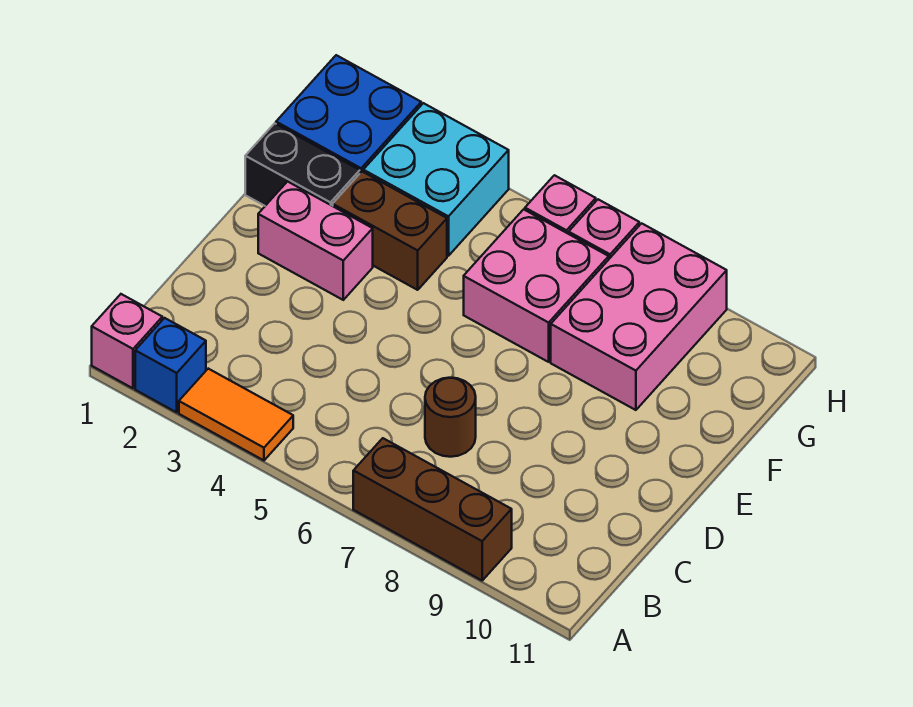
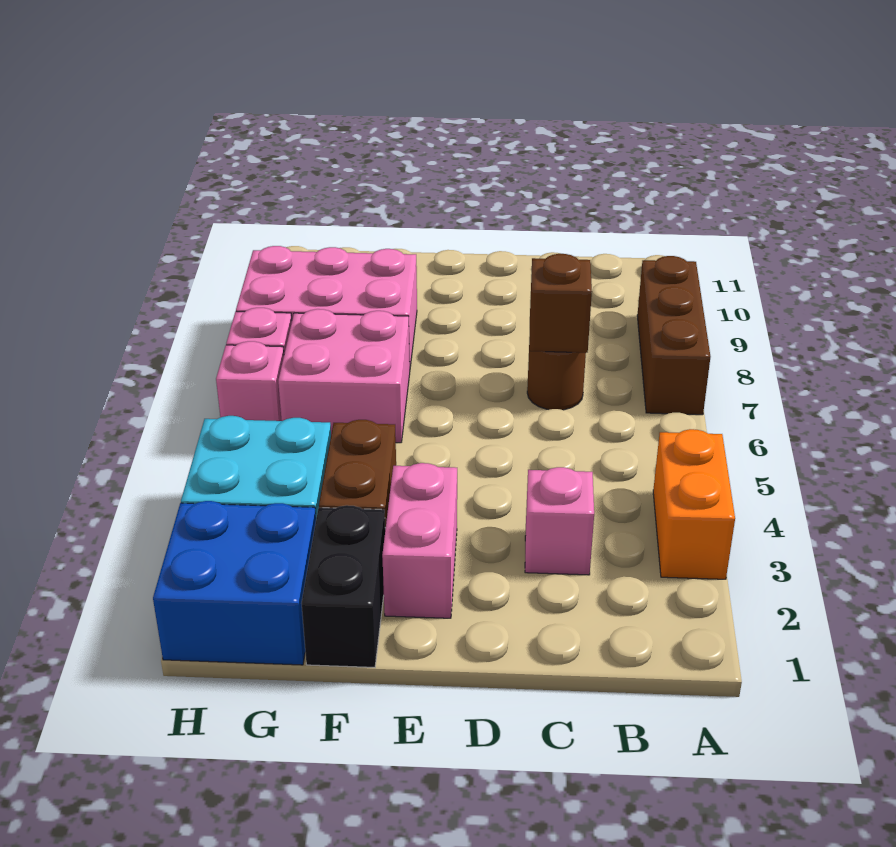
pink brick A1 level 1 -> pink brick C3 level 1
blue brick A2 level 1 -> none
orange tile A3:A4 level 1 -> orange brick A3:A4 level 1
none -> brown brick C7 level 2

